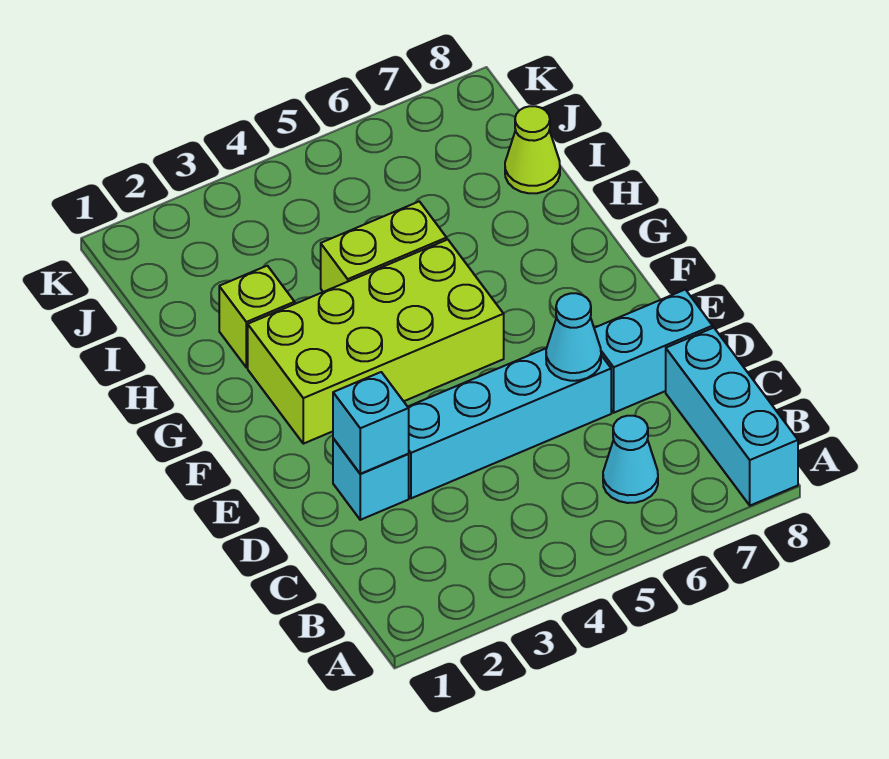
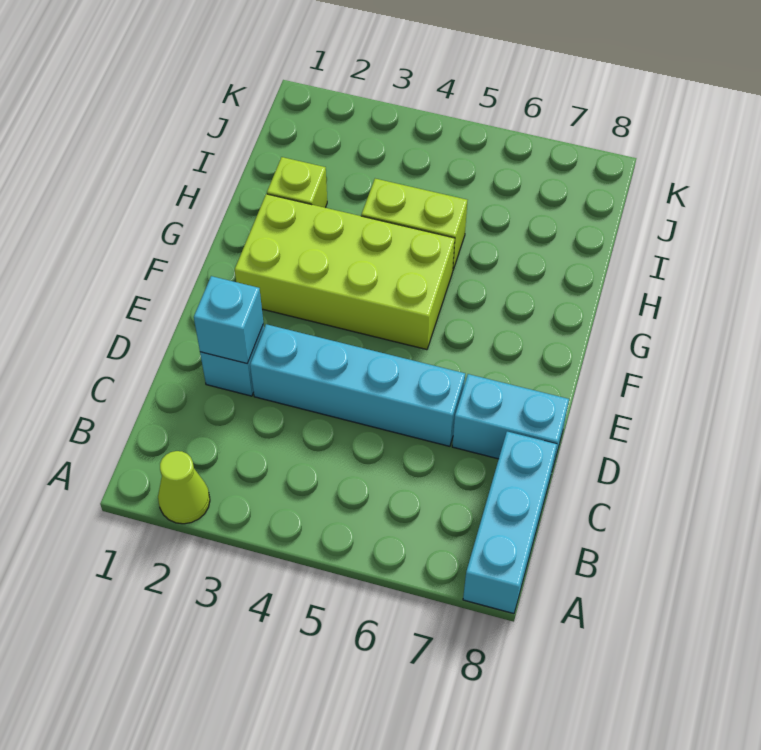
cyan cone B6 level 1 -> none
cyan cone D6 level 2 -> none
lime cone I8 level 1 -> lime cone A2 level 1

